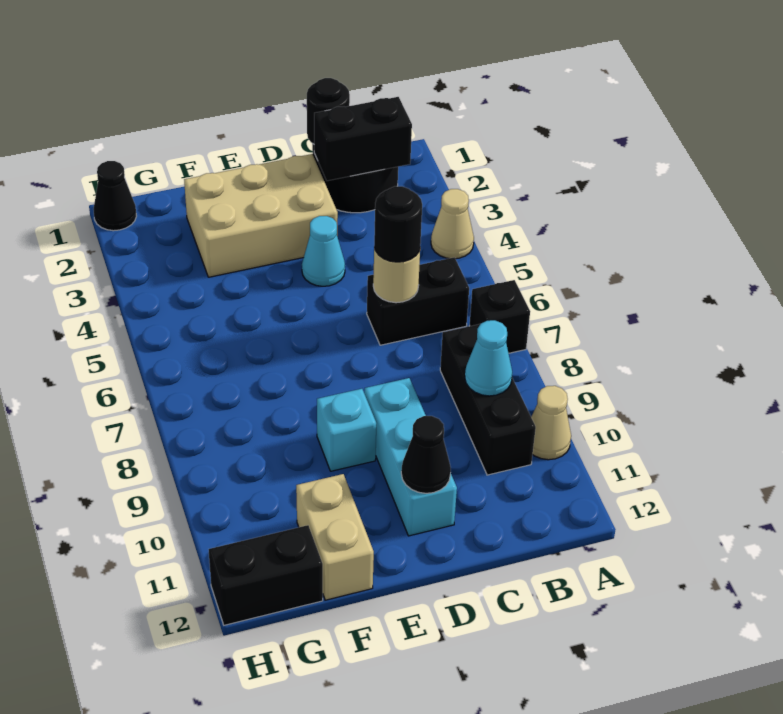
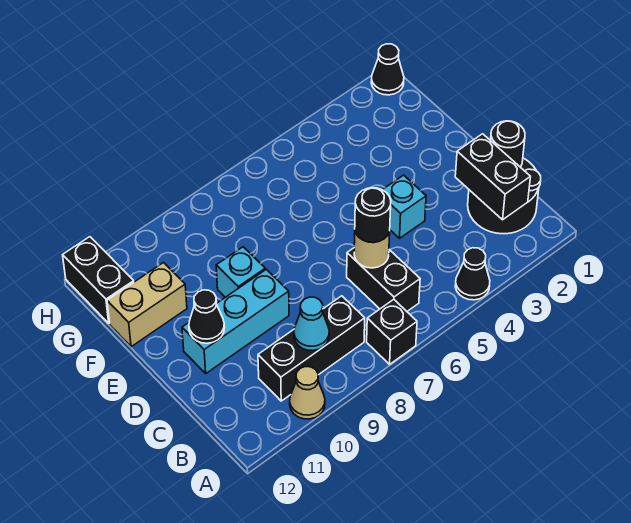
tan cone A4 level 1 -> black cone A4 level 1
tan brick D2:F3 level 1 -> none
cyan cone D4 level 1 -> cyan brick D4 level 1

